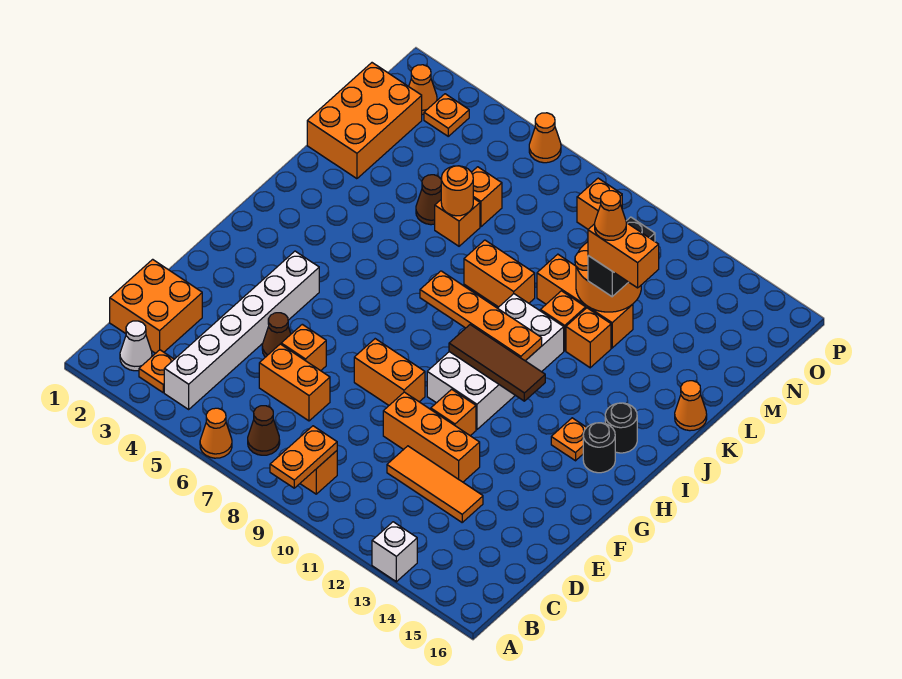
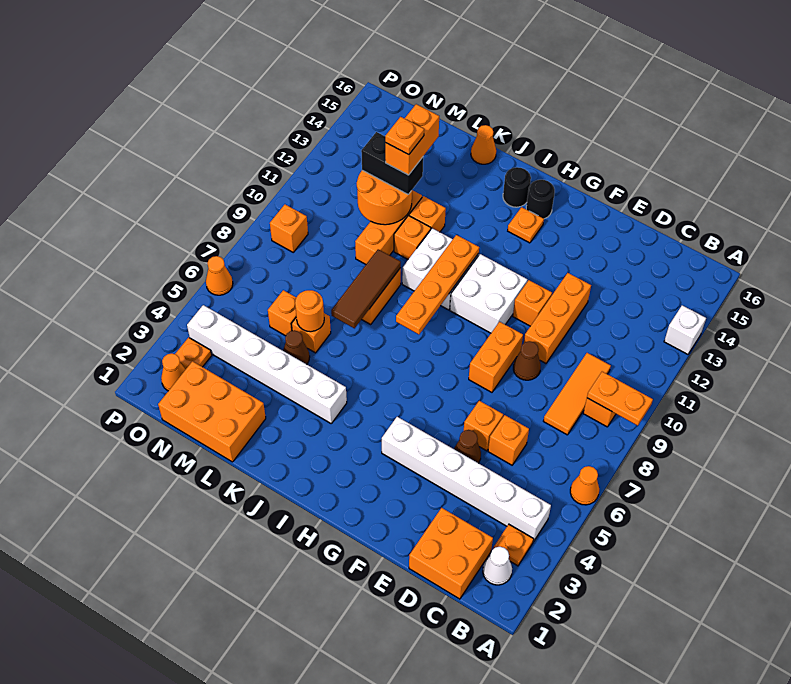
brown cone B7 level 1 -> brown cone E9 level 1
orange brick D6:D7 level 1 -> orange brick D6 level 1
orange tile D11:D13 level 1 -> orange tile C8:C10 level 1
brown tile H10:H12 level 2 -> brown tile K7:K9 level 2
none -> white brick J4:O4 level 1
orange cone L12 level 5 -> orange plate L12 level 5

